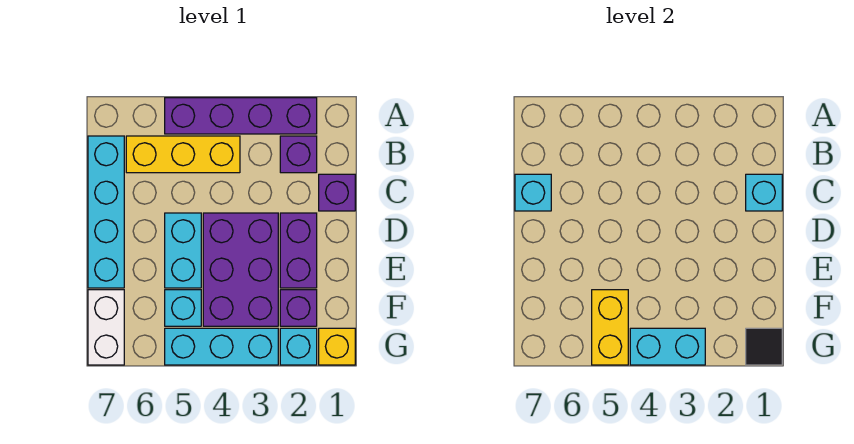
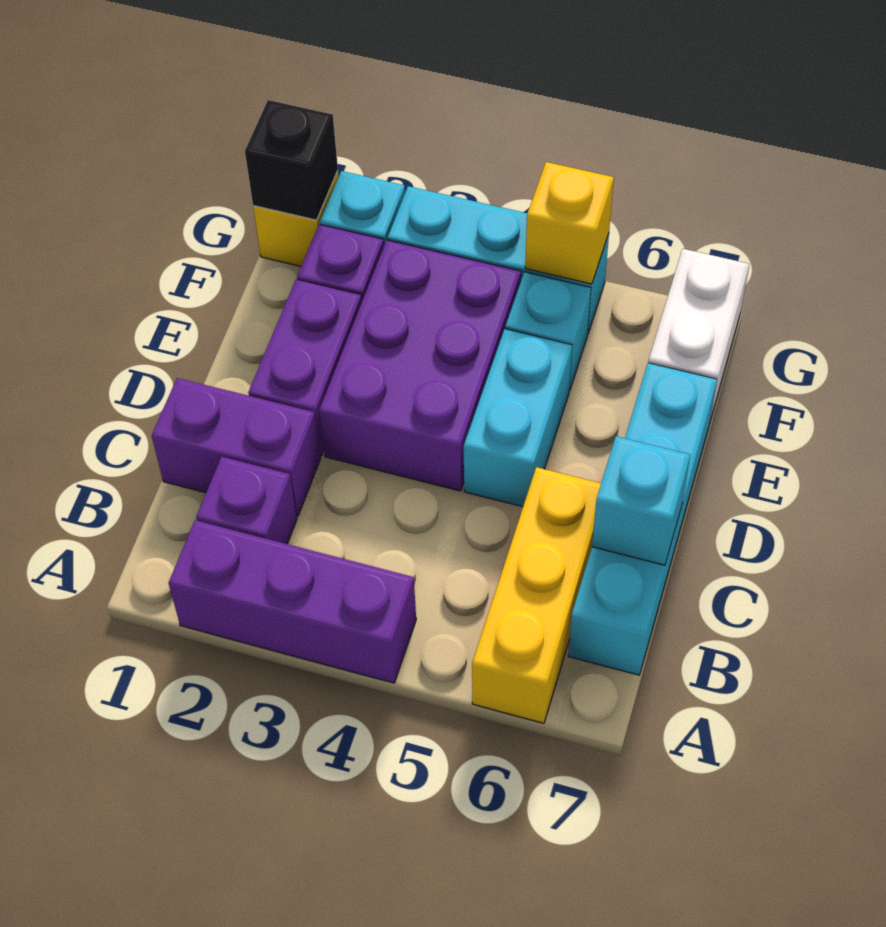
purple brick A2:A5 level 1 -> purple brick A2:A4 level 1
yellow brick B4:B6 level 1 -> yellow brick A6:C6 level 1
purple brick C1 level 1 -> purple brick C1:C2 level 1
cyan brick C1 level 2 -> none
yellow brick F5:G5 level 2 -> yellow brick G5 level 2
black tile G1 level 2 -> black brick G1 level 2
cyan brick G3:G4 level 2 -> none

